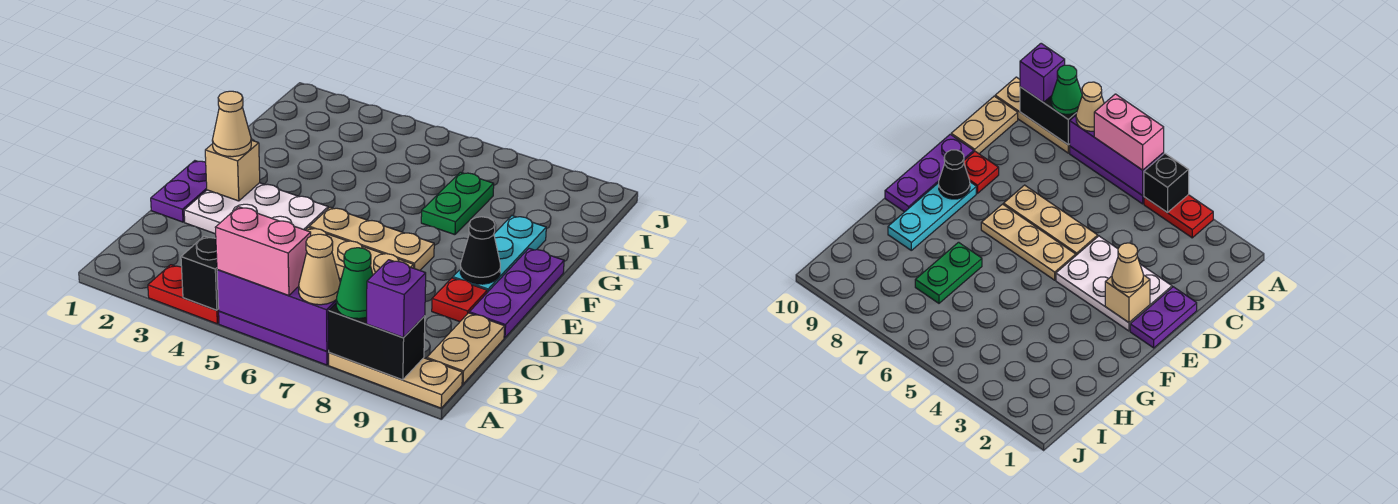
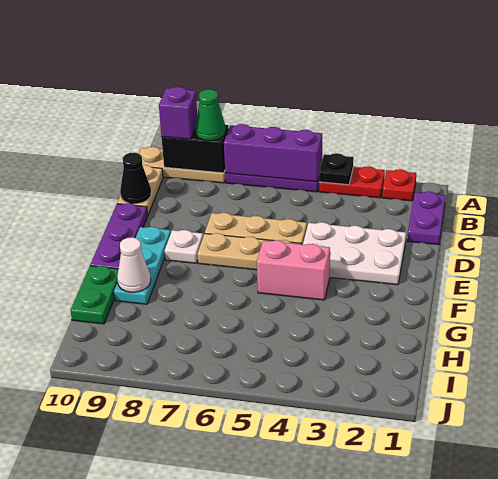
black brick A4 level 2 -> black plate A4 level 2
pink brick A5:A6 level 3 -> pink brick F4:F5 level 1
tan cone A7 level 3 -> none
purple plate D1:E1 level 1 -> purple plate B1:C1 level 1
red plate D9 level 1 -> red plate A2 level 1
tan brick E2 level 2 -> none
tan cone E2 level 3 -> none
none -> white plate E8 level 1
black cone E9 level 2 -> black cone C10 level 2
green plate G7:H7 level 1 -> green plate G10:H10 level 1
none -> white cone G9 level 2

